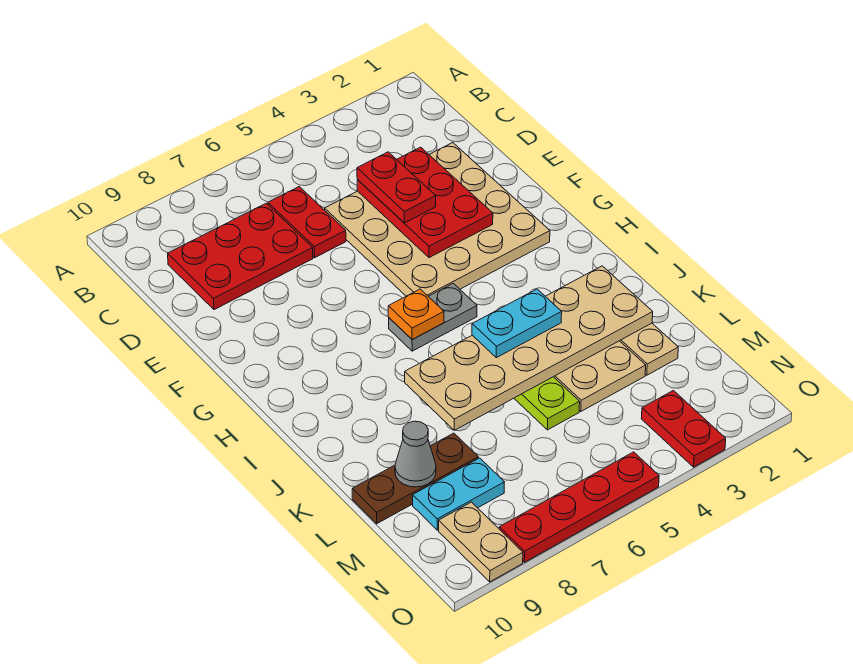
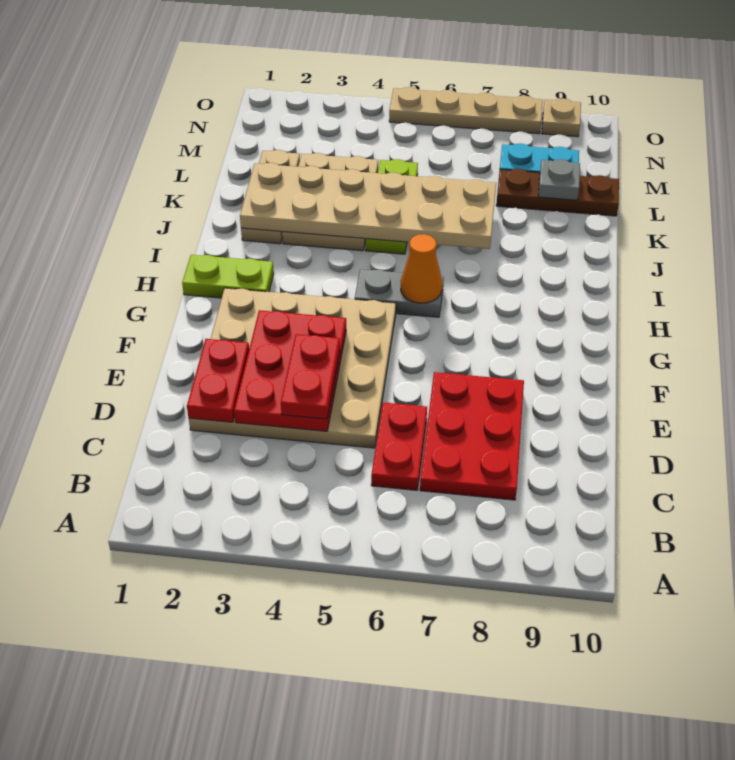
red plate C7:D9 level 1 -> red plate C7:E8 level 1
none -> lime plate H1:H2 level 1
orange plate H6 level 2 -> orange cone H6 level 2
cyan plate J4:J5 level 3 -> none
grey cone L9 level 2 -> grey plate L9 level 2
red plate N3:O3 level 1 -> red plate D2:E2 level 2
tan plate N9:O9 level 1 -> tan plate O9 level 1
red plate O5:O8 level 1 -> tan plate O5:O8 level 1

